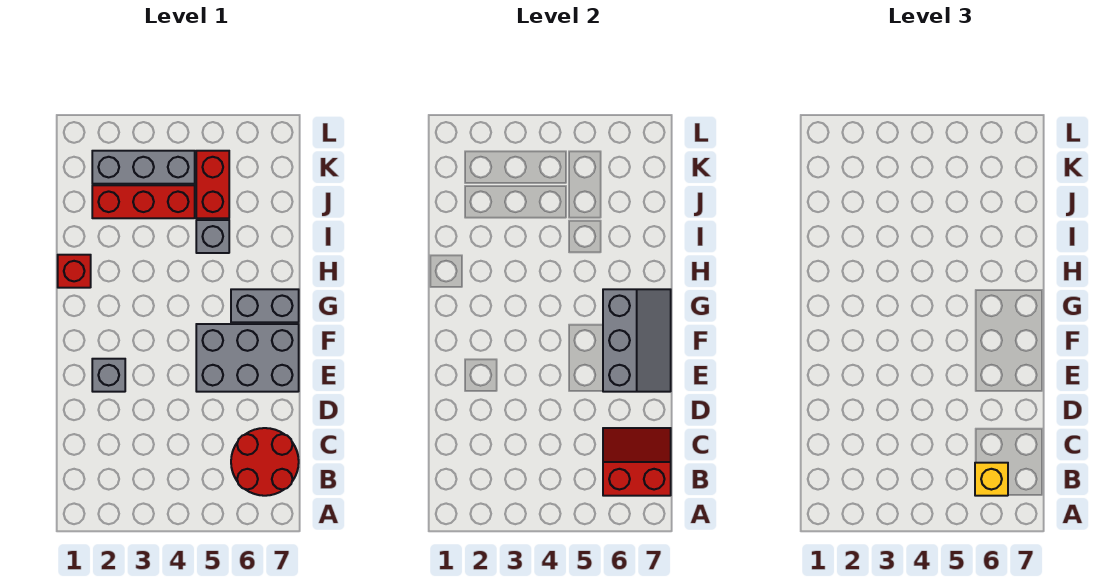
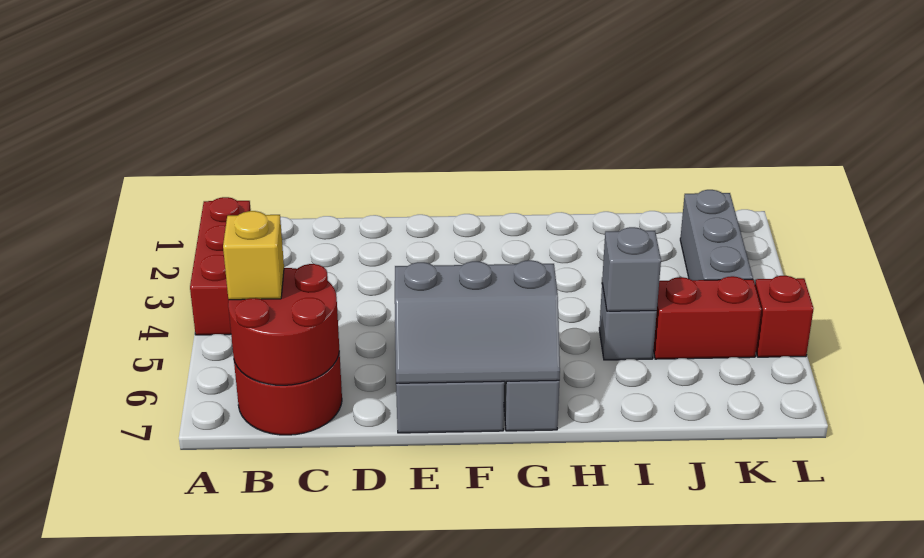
red slope B6:C7 level 2 top B -> red round brick B6:C7 level 2
grey brick E2 level 1 -> grey brick I5 level 2
red brick H1 level 1 -> red brick L5 level 1
red brick J2:J4 level 1 -> red brick A2:A4 level 1

